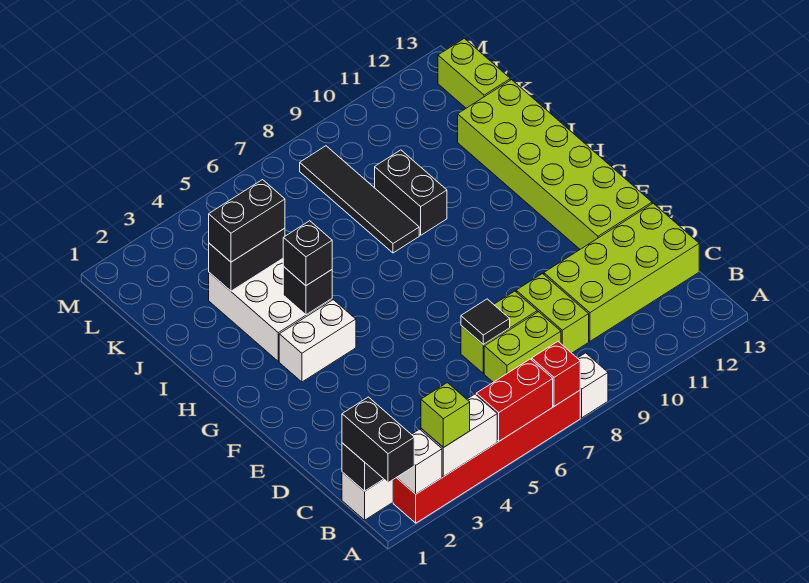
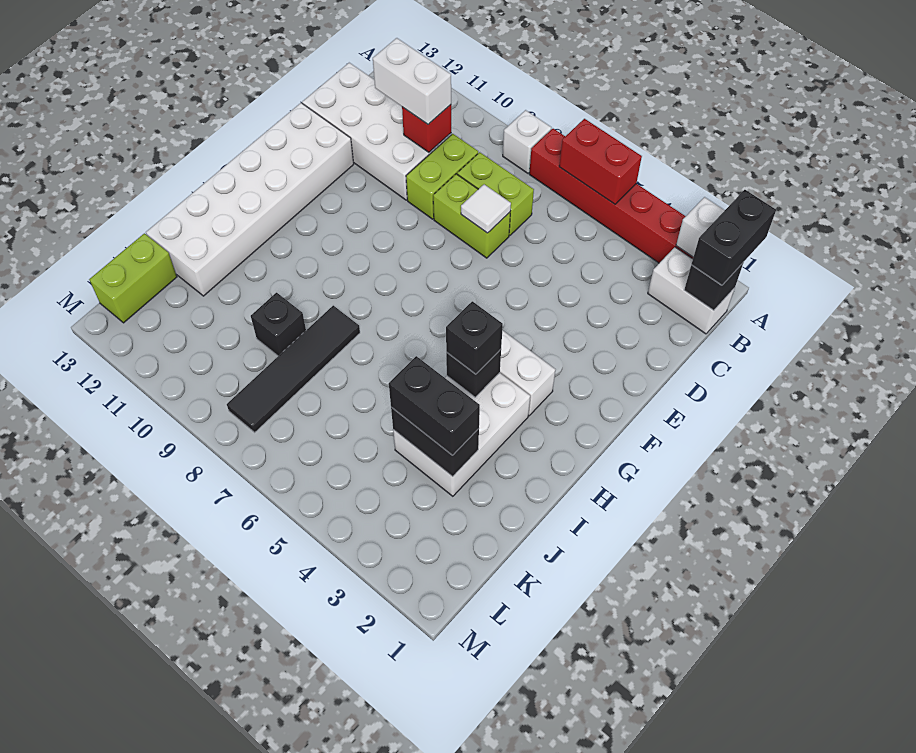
white brick A3:A4 level 2 -> white brick C10:C11 level 3
lime brick A3 level 3 -> none
red brick A7 level 2 -> red brick C10 level 2
lime brick C10:D13 level 1 -> white brick C10:D13 level 1
black tile D7 level 2 -> white tile D7 level 2
lime brick E12:J13 level 1 -> white brick E12:J13 level 1
black brick I9:J9 level 1 -> black brick J9 level 1

